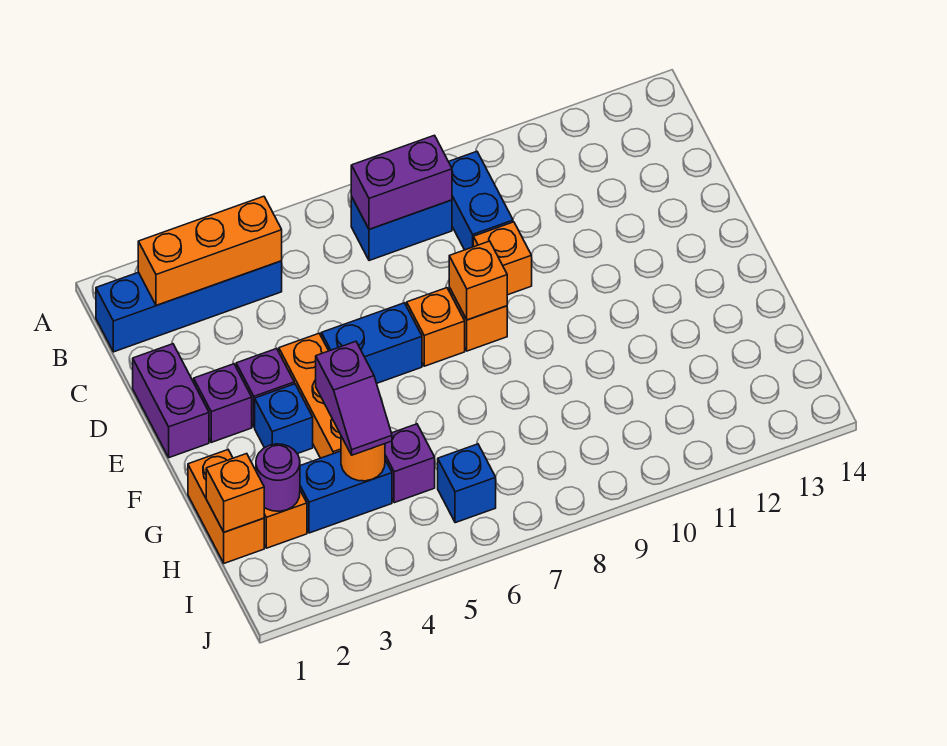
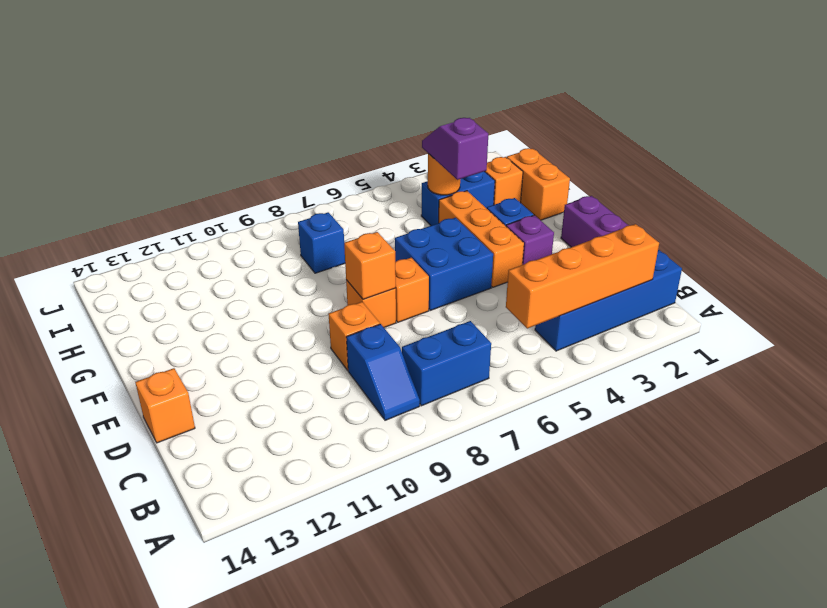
orange brick B2:B4 level 2 -> orange brick B2:B5 level 2
purple brick B7:B8 level 2 -> none
blue brick B9:C9 level 1 -> blue slope B9:C9 level 1 top C
purple brick E2 level 1 -> none
blue brick E5:E6 level 1 -> blue brick E5:F6 level 1
orange brick H1 level 2 -> orange brick D14 level 1
purple round brick H2 level 2 -> none
purple brick H5 level 1 -> none
blue brick I6 level 1 -> blue brick H8 level 1

